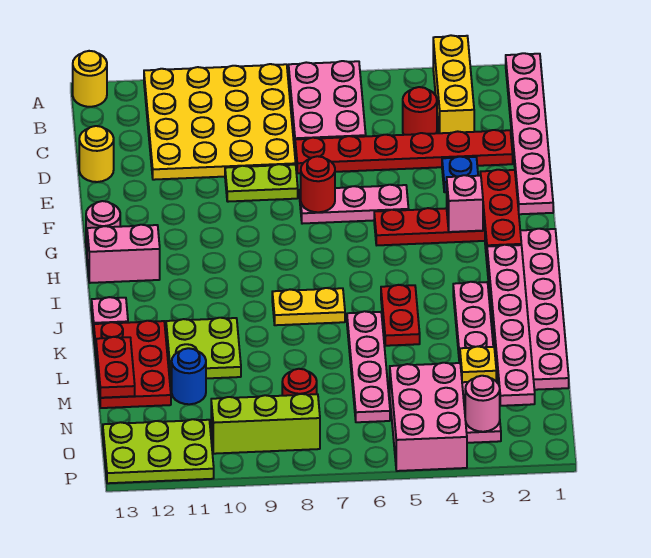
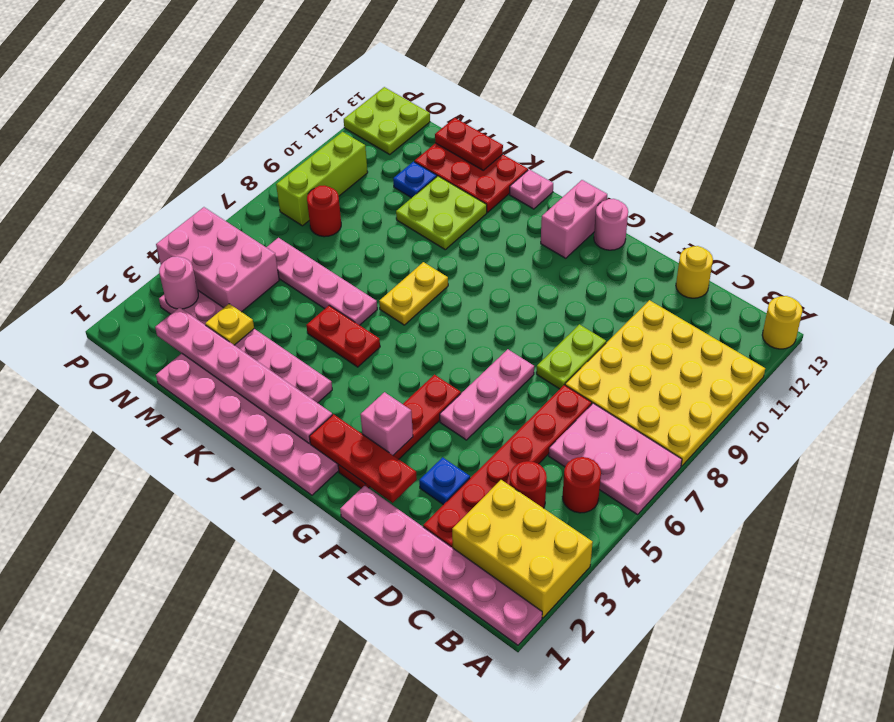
yellow brick A3:C3 level 1 -> yellow brick A2:C3 level 1
red round brick F7 level 2 -> red round brick B5 level 1
blue round brick M11 level 1 -> blue plate M11 level 1
lime plate O11:P13 level 1 -> lime plate O12:P13 level 1

